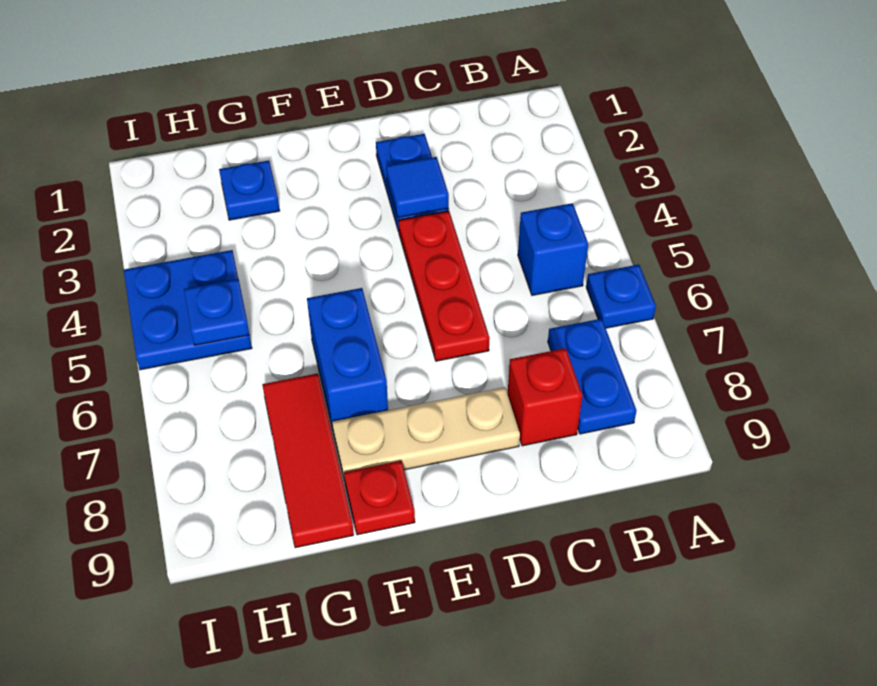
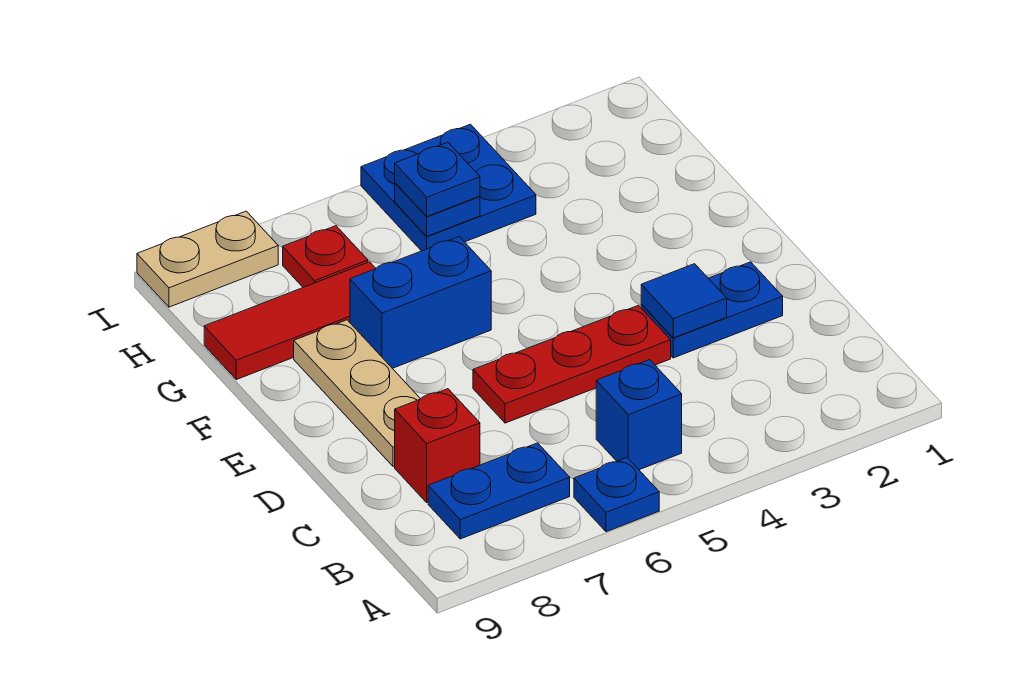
red plate F9 level 1 -> red plate H7 level 1
blue plate G2 level 1 -> blue plate H5 level 3
none -> tan plate I8:I9 level 1

